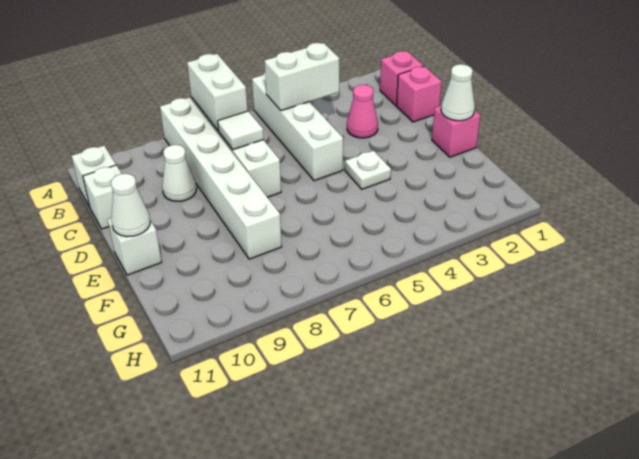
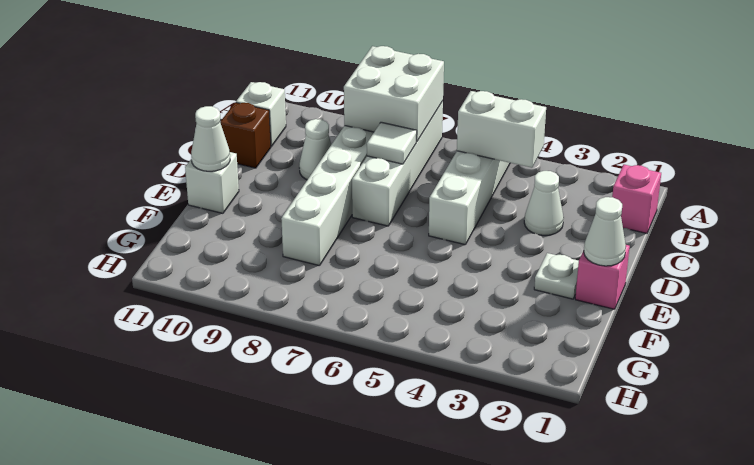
white brick A7:B7 level 2 -> white brick A7:B8 level 2
pink brick C1 level 1 -> none
pink cone C3 level 1 -> white cone C3 level 1
white brick C11 level 1 -> brown brick C11 level 1
white plate E4 level 1 -> white plate E2 level 1

